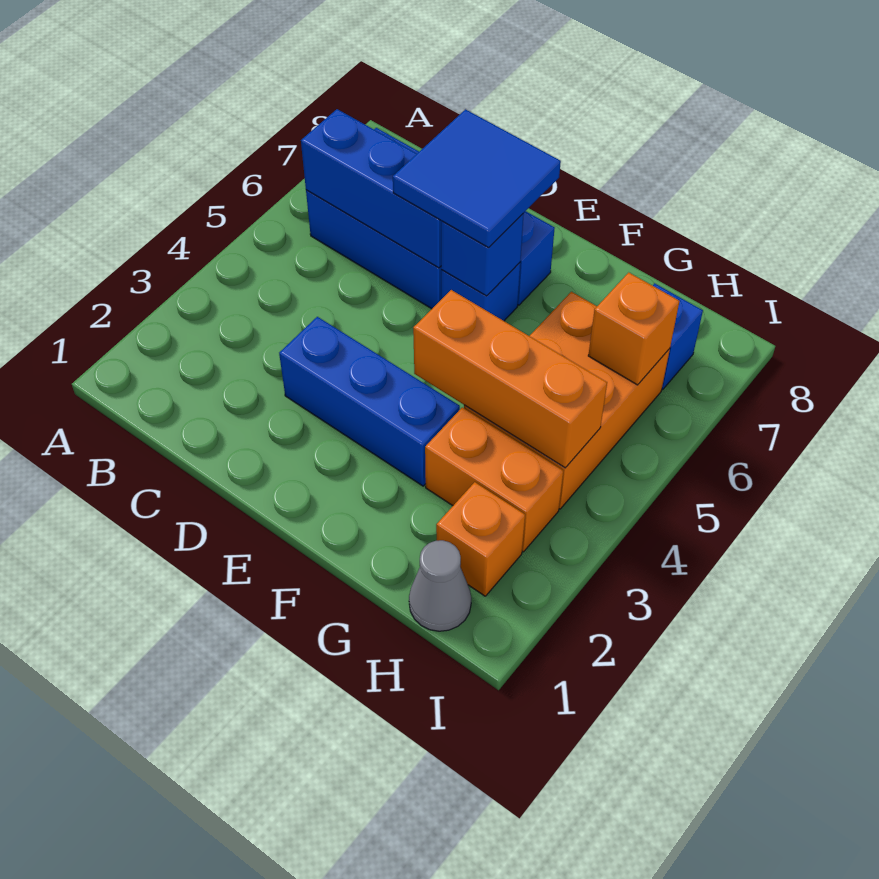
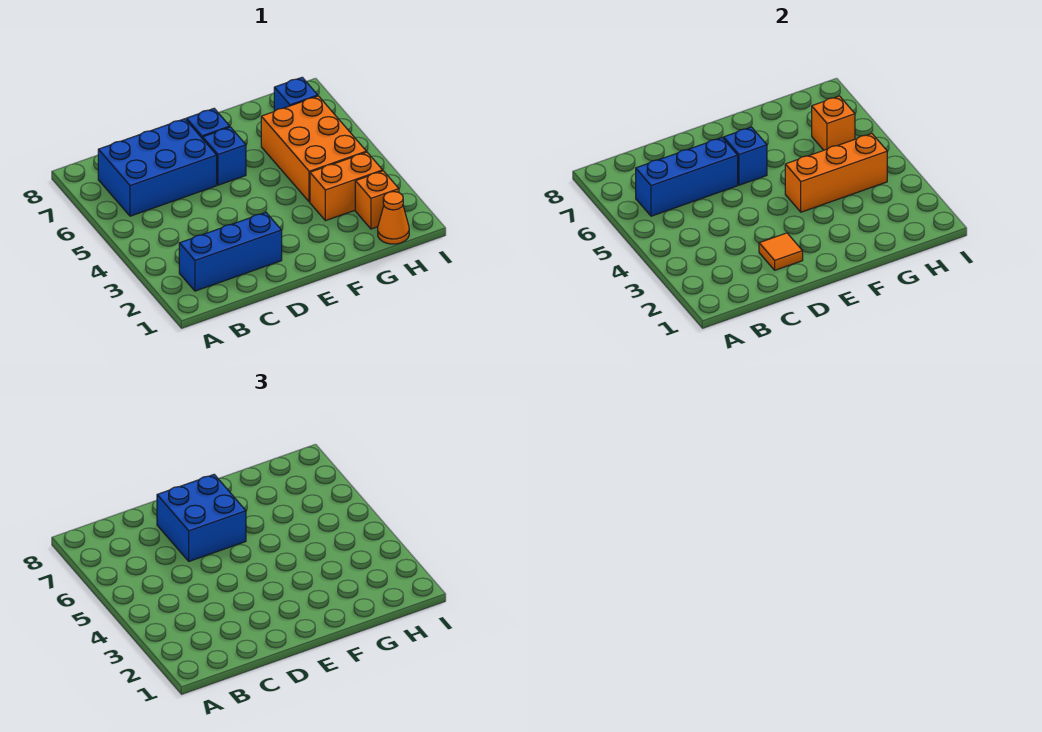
none -> orange tile D2 level 2
blue brick D3:F3 level 1 -> blue brick B2:D2 level 1
blue tile D6:E7 level 3 -> blue brick D6:E7 level 3
grey cone H1 level 1 -> orange cone H1 level 1

